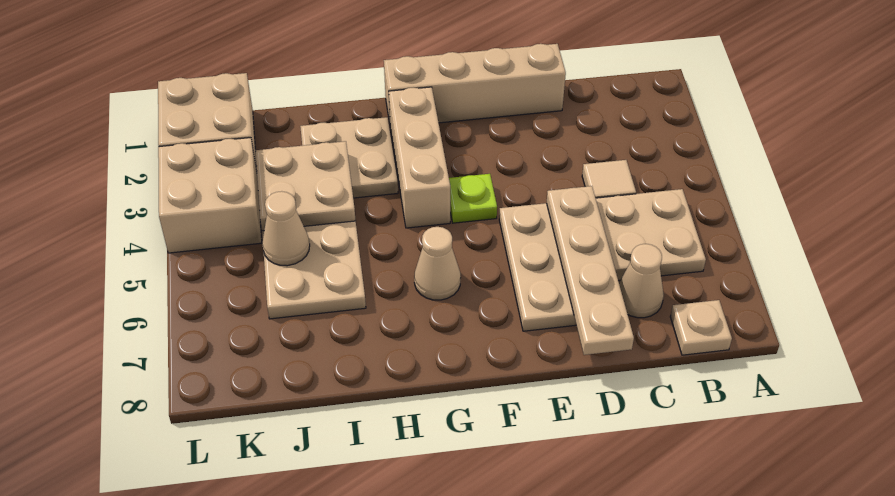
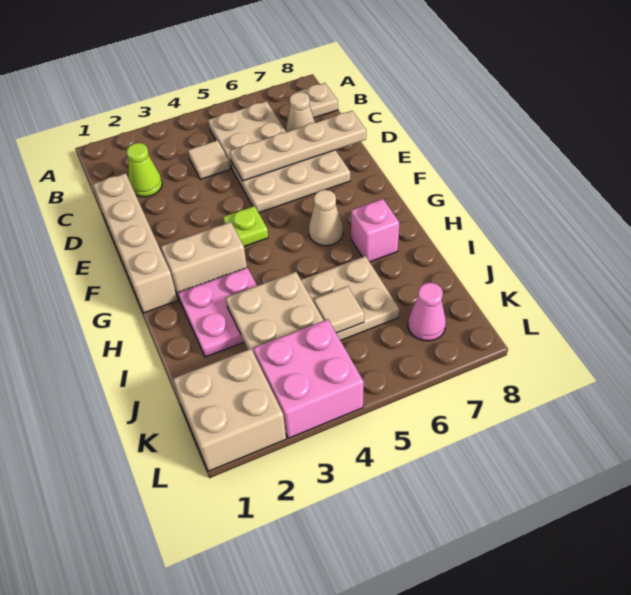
none -> lime cone C2 level 1
tan brick G2:G4 level 1 -> tan brick G2:G3 level 1
tan plate H2:I3 level 1 -> pink plate H2:I3 level 1
none -> pink brick H7 level 1
tan cone J5 level 2 -> tan tile J5 level 2
tan brick K3:L4 level 1 -> pink brick K3:L4 level 1
none -> pink cone K7 level 1

